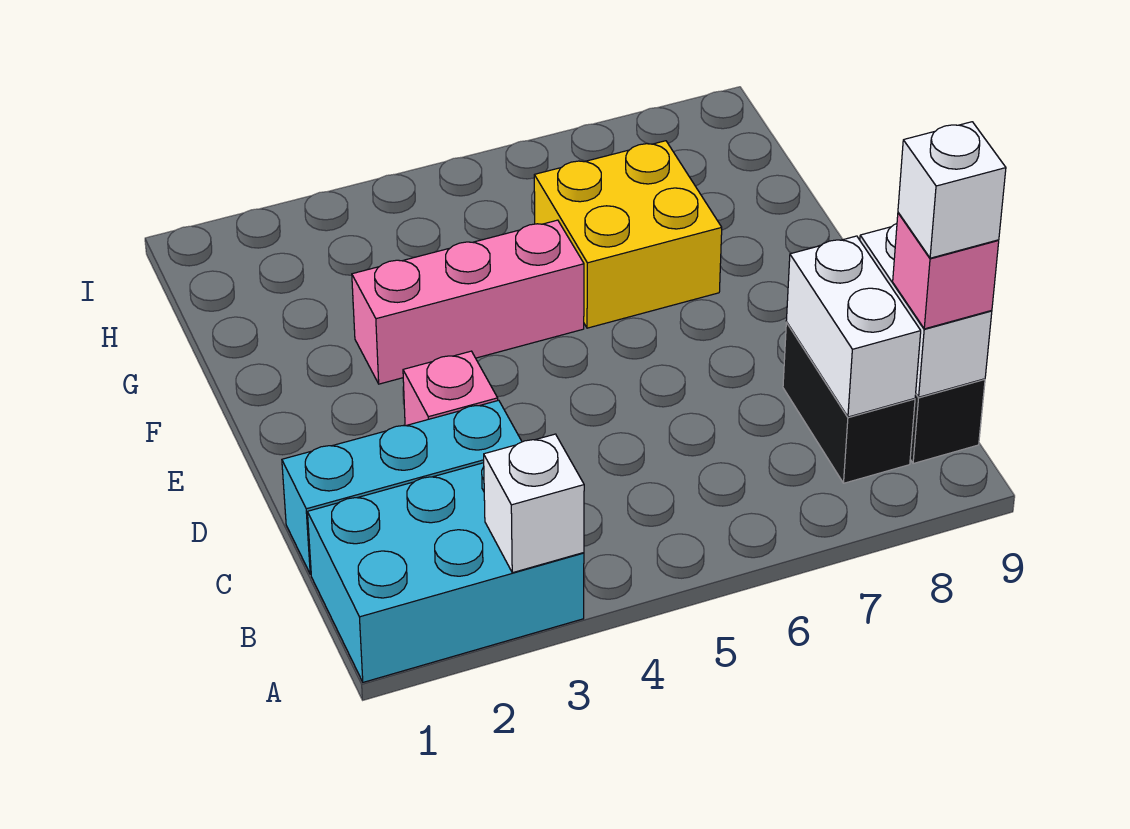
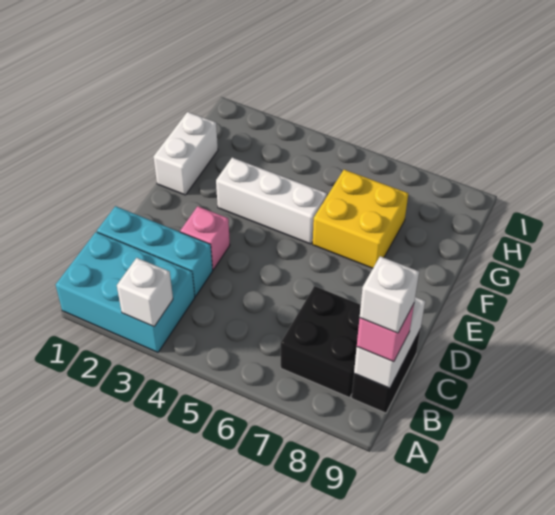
black brick B8:C8 level 1 -> black brick B7:C8 level 1
white brick B8:C8 level 2 -> white brick F1:G1 level 1
pink brick F3:F5 level 1 -> white brick F3:F5 level 1

